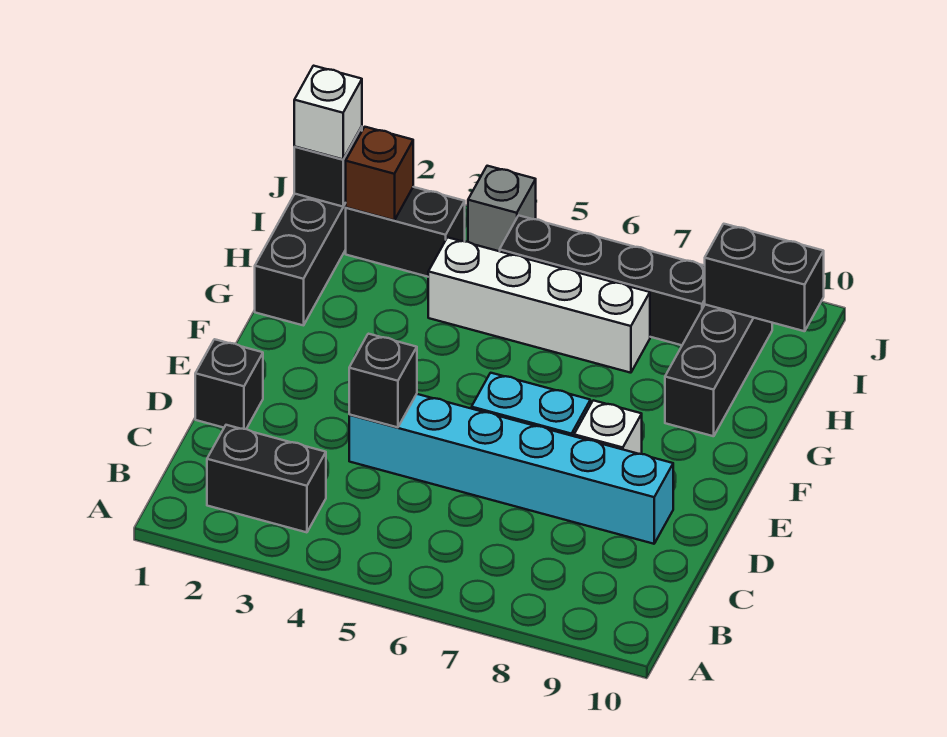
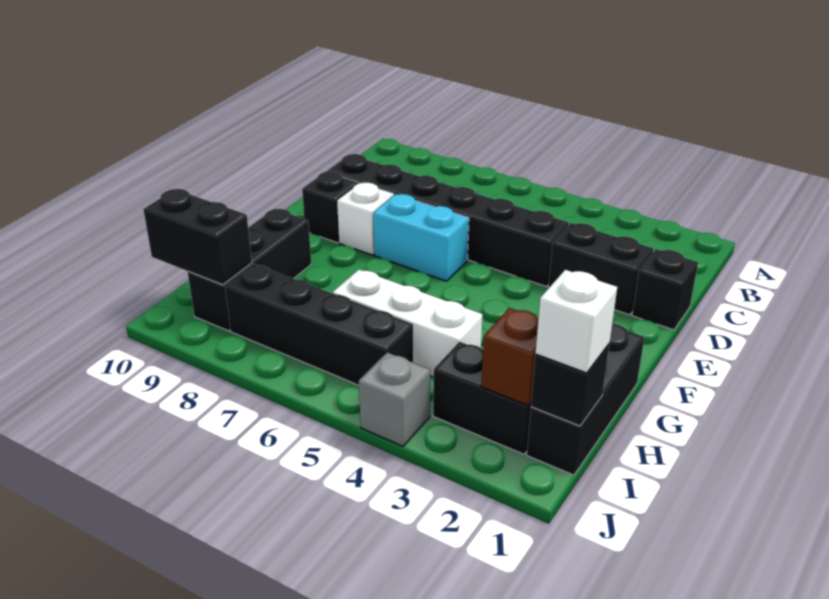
black brick B2:B3 level 1 -> black brick D2:D3 level 1
cyan brick D4:D9 level 1 -> black brick D4:D9 level 1
black brick D4 level 2 -> black brick E9 level 1
white brick H4:H7 level 1 -> white brick H4:H6 level 1

